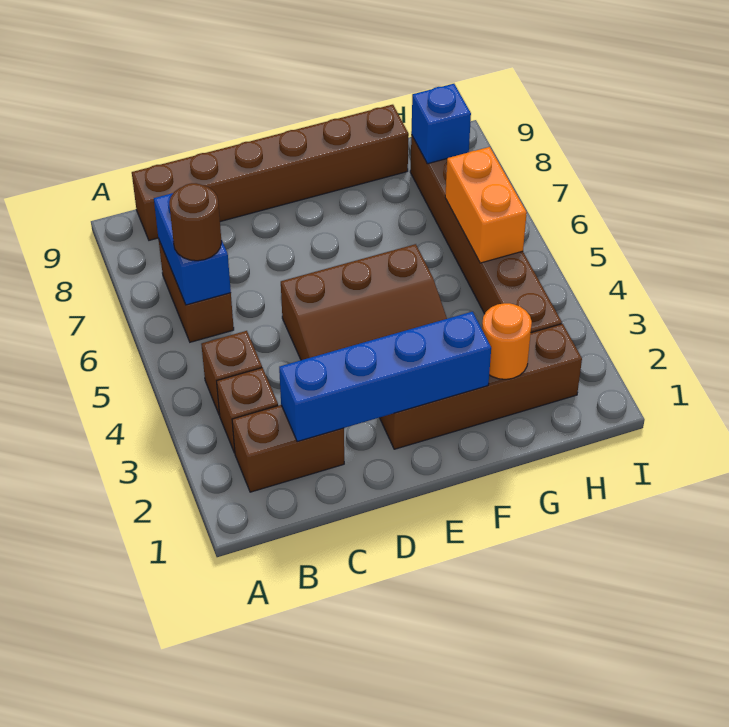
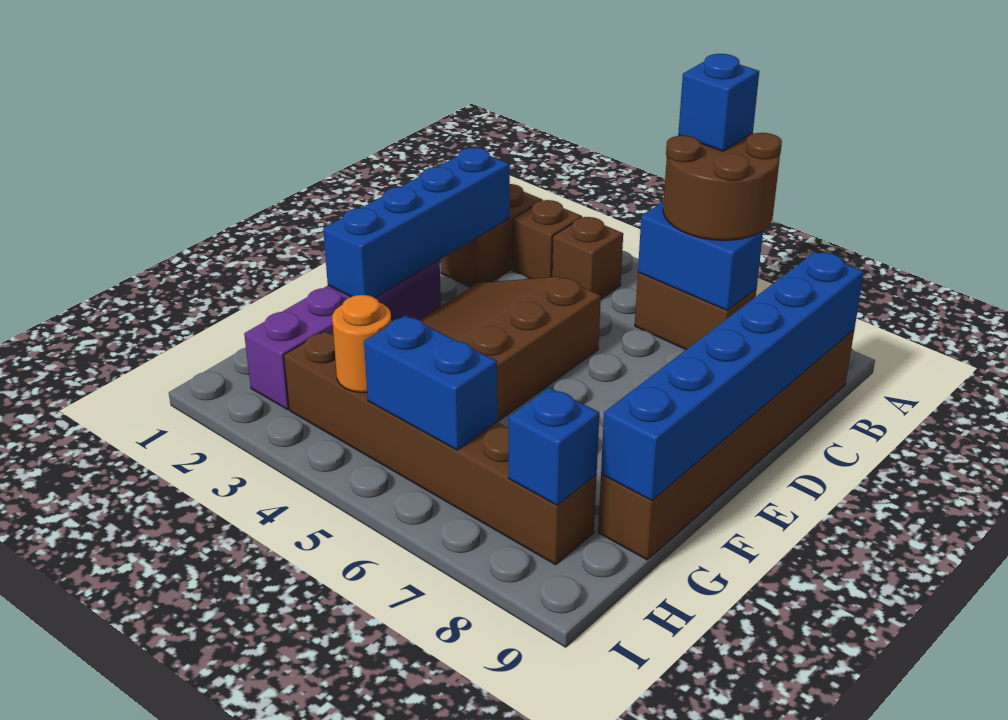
none -> blue brick A6 level 4
brown round brick B6 level 3 -> brown round brick A6:B7 level 3
none -> blue brick B9:G9 level 2
brown brick E2:H2 level 1 -> purple brick E2:H2 level 1
orange round brick G2 level 2 -> orange round brick H4 level 2
orange brick H5:H6 level 2 -> blue brick H5:H6 level 2

